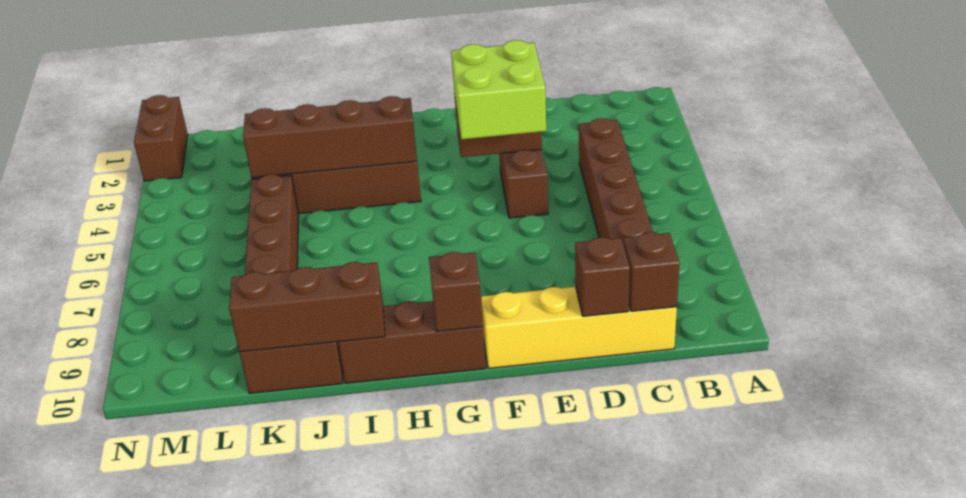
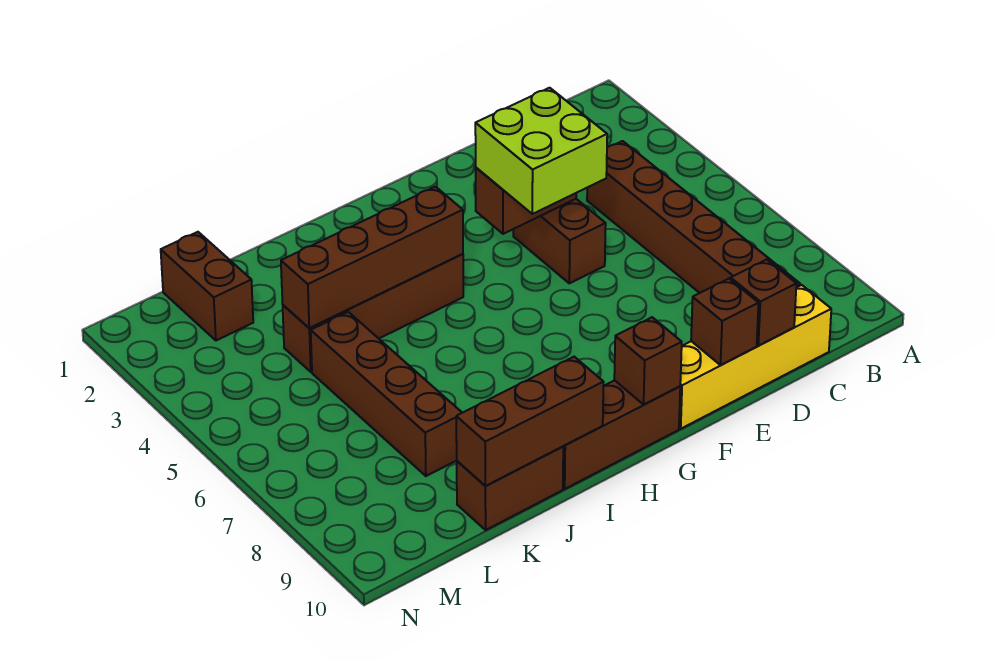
brown brick C10 level 2 -> brown brick E10 level 2
brown brick N1:N2 level 1 -> brown brick L1:L2 level 1

